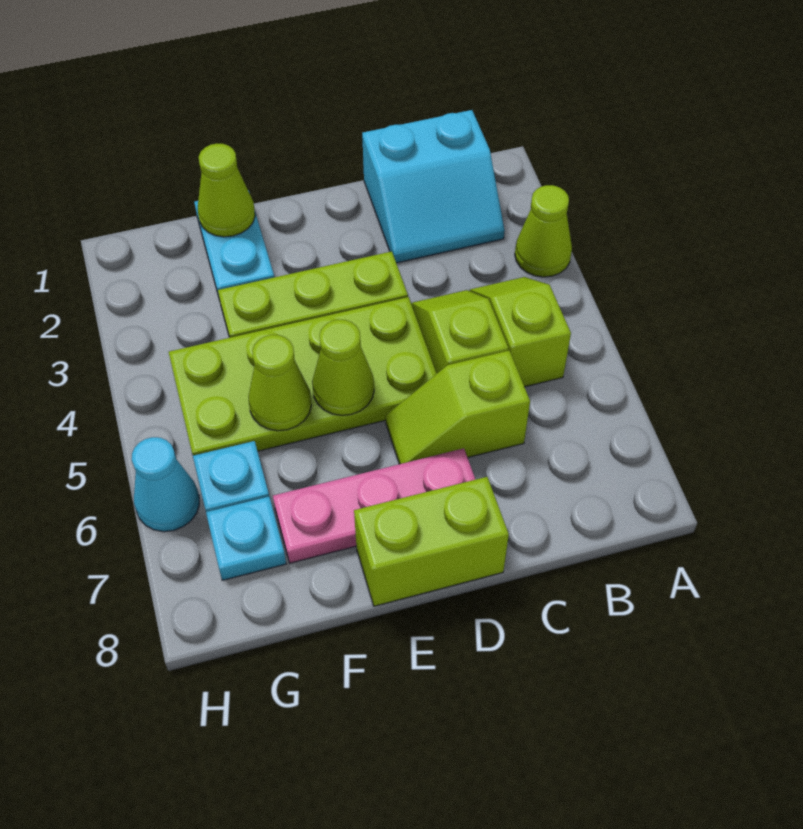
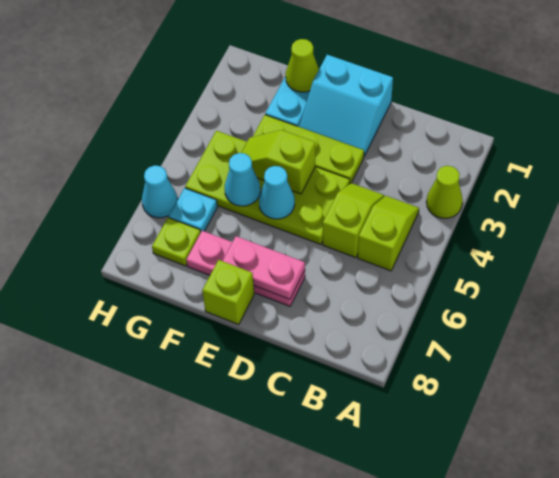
cyan slope B1:C2 level 1 top 1 -> cyan slope D1:E2 level 1 top 1
lime slope C6:D6 level 1 top C -> lime slope E4:F4 level 2 top E
none -> pink plate D7:E7 level 2
lime brick D8:E8 level 1 -> lime brick E8 level 1
lime cone E5 level 2 -> cyan cone E5 level 2
lime cone F5 level 2 -> cyan cone F5 level 2
cyan plate G7 level 1 -> lime plate G7 level 1

